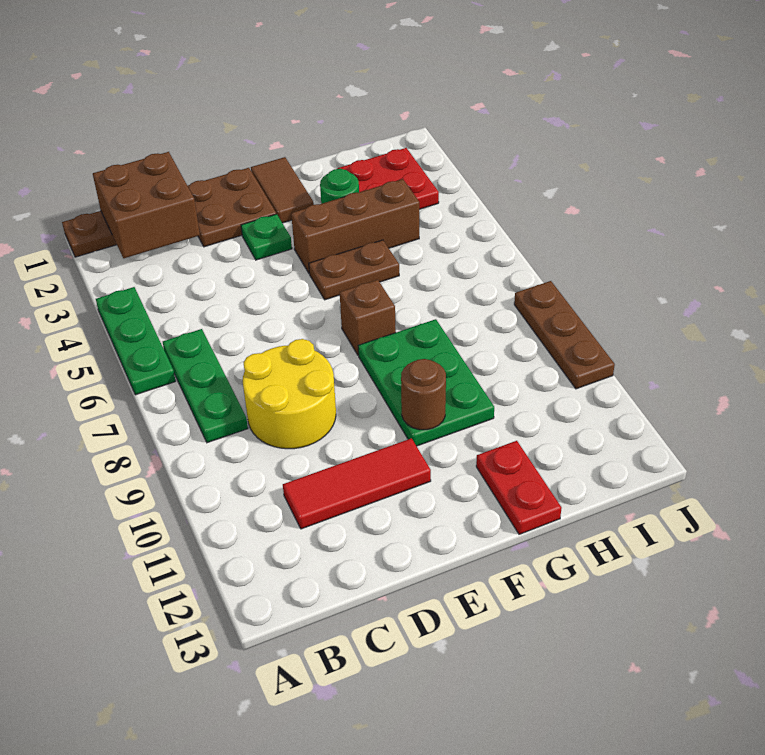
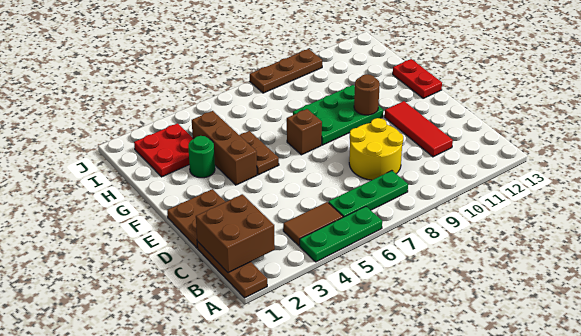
green plate E3 level 1 -> none
brown tile F1:F2 level 1 -> brown tile B4:B5 level 1
red plate G12:G13 level 1 -> red plate F13:G13 level 1

